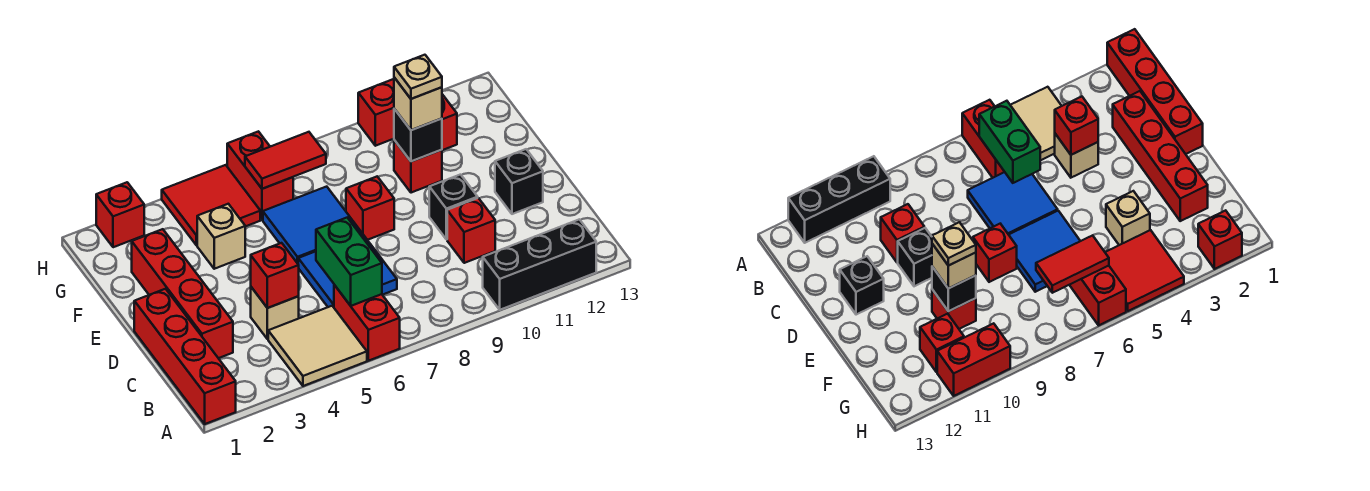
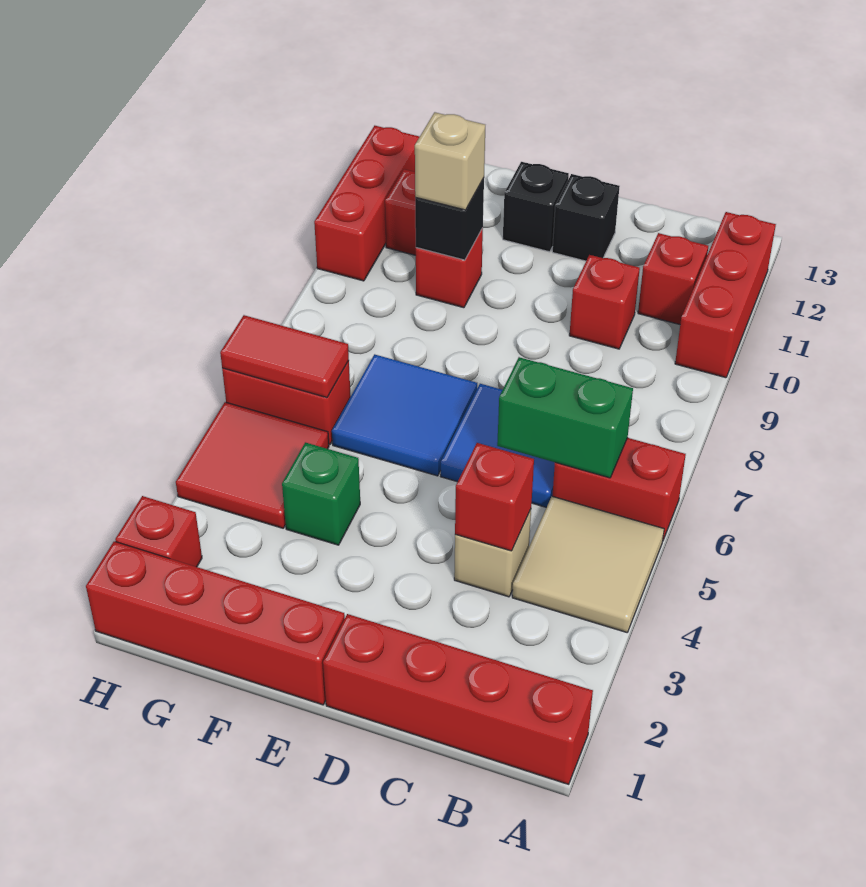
black brick A10:A12 level 1 -> red brick A10:A12 level 1
red brick C2:F2 level 1 -> red brick E1:H1 level 1
black brick D10 level 1 -> black brick E12 level 1
red brick E8 level 1 -> red brick B11 level 1
tan brick F4 level 1 -> green brick F4 level 1
tan plate F10 level 4 -> none
red tile G6:G7 level 2 -> red tile G6:H6 level 2
red brick H10:H11 level 1 -> red brick H10:H12 level 1

